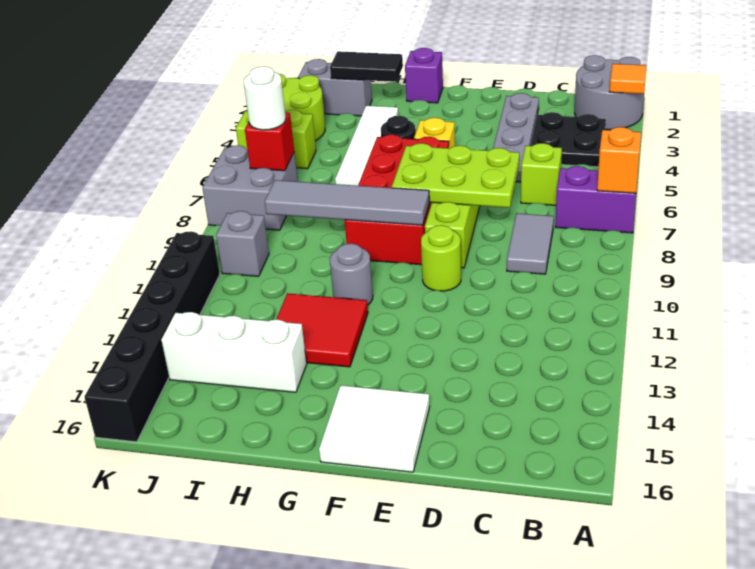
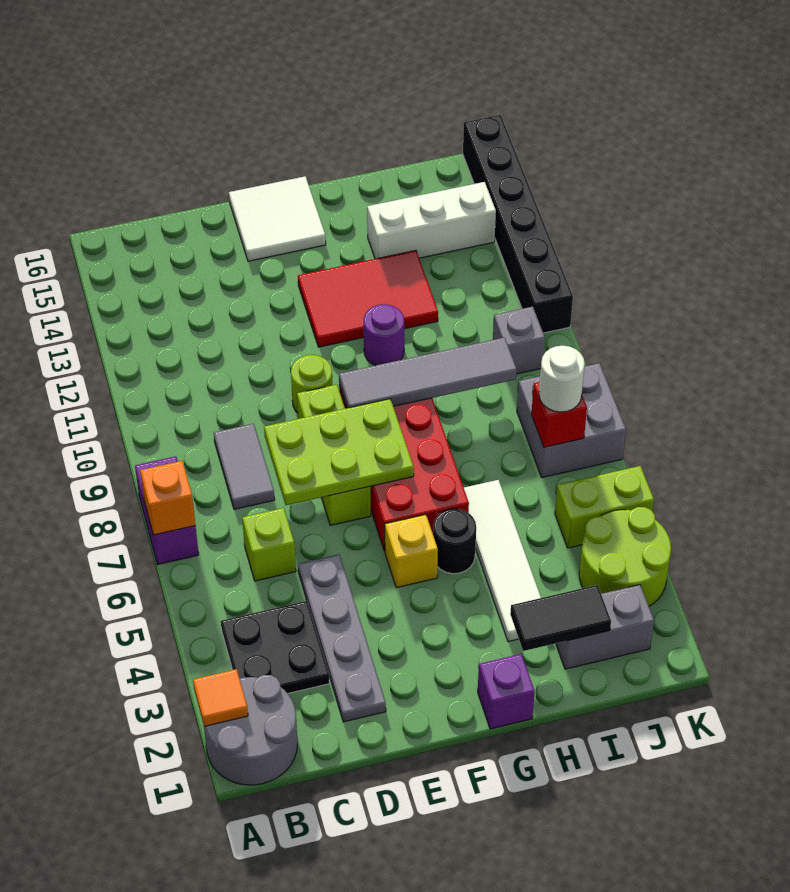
purple brick A7:B7 level 1 -> purple brick A7:A8 level 1
grey round brick G11 level 1 -> purple round brick G11 level 1
red tile G12:H13 level 1 -> red tile F12:H13 level 1

